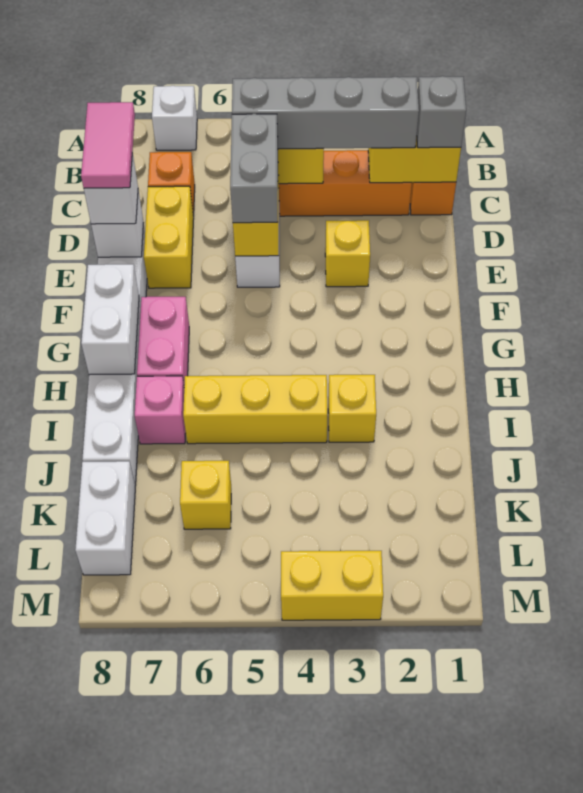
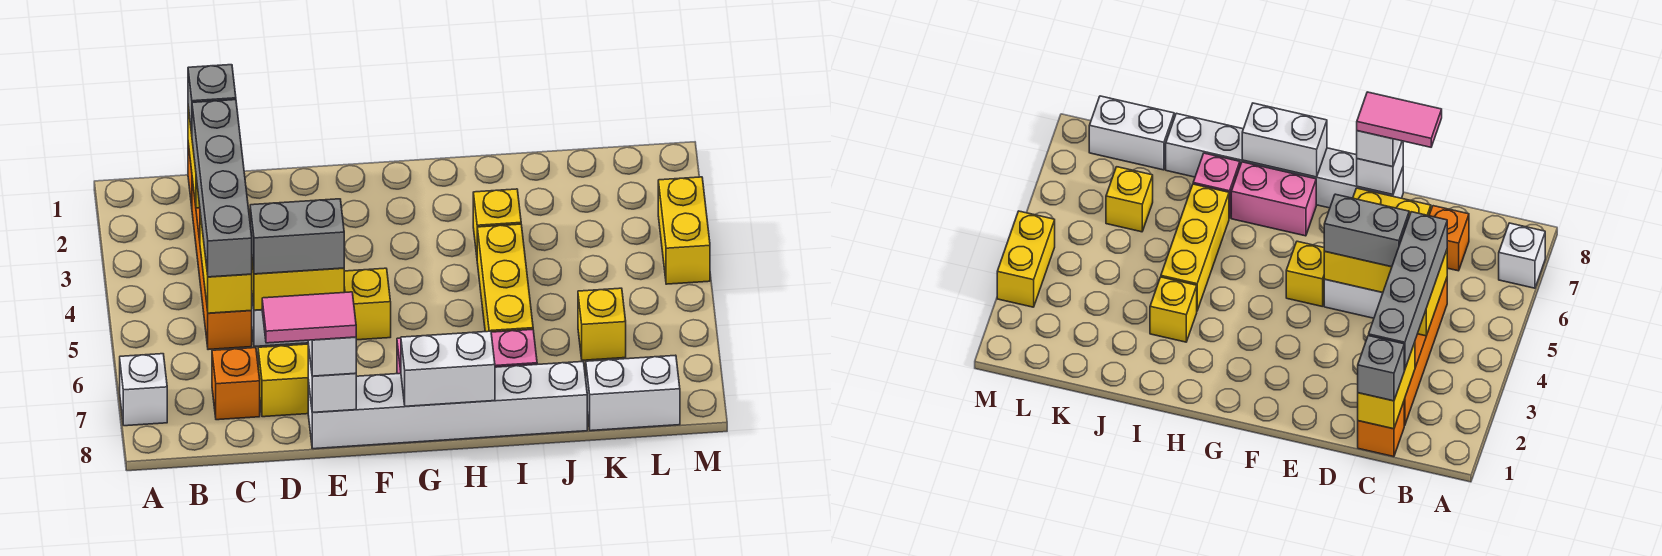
yellow brick E3 level 1 -> yellow brick F5 level 1

